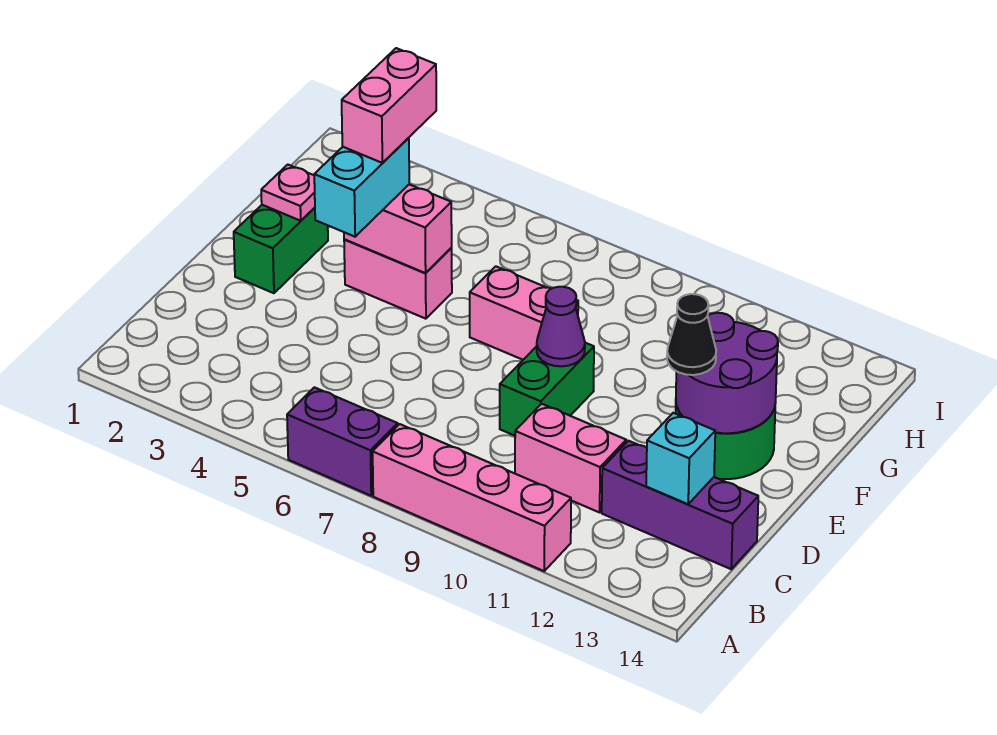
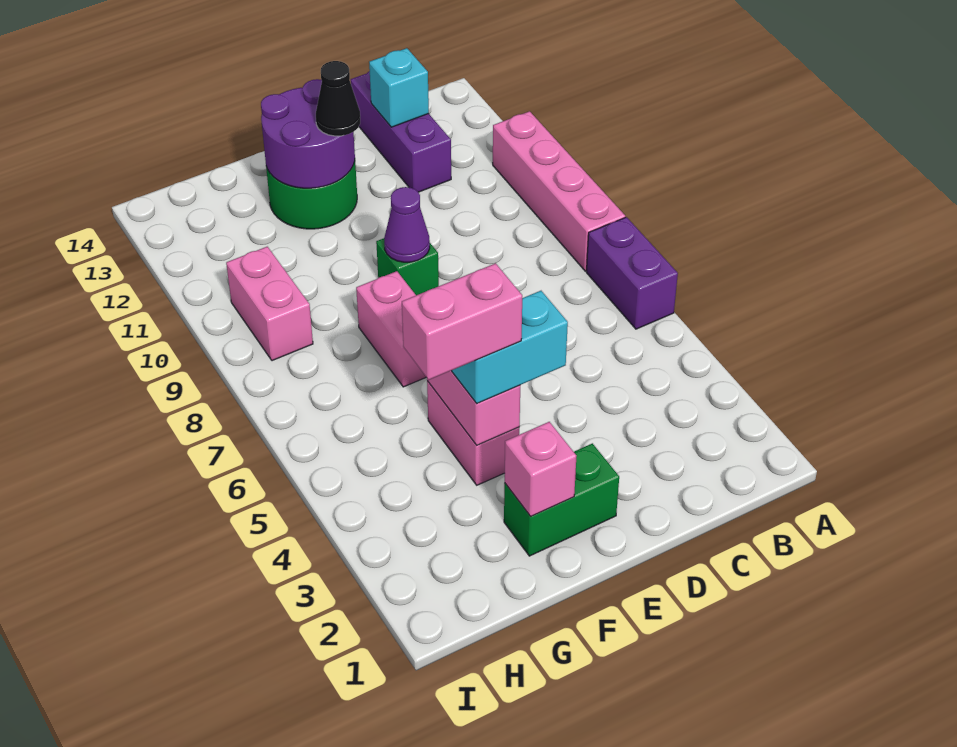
pink brick C10:C11 level 1 -> pink brick H9:H10 level 1
green brick D9:E9 level 1 -> green brick E9 level 1
pink plate F2 level 2 -> pink brick F2 level 2

